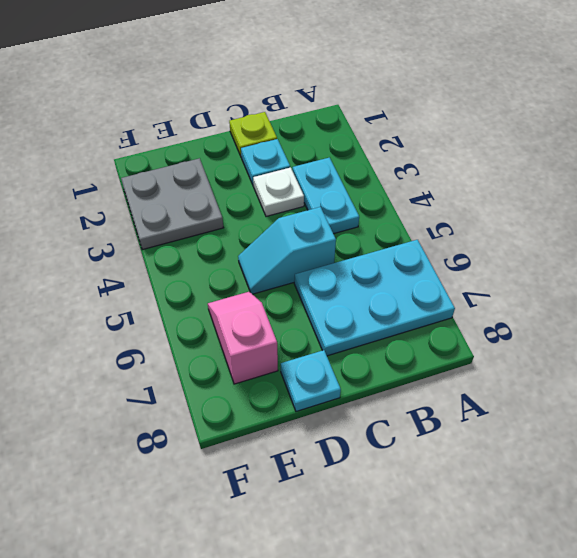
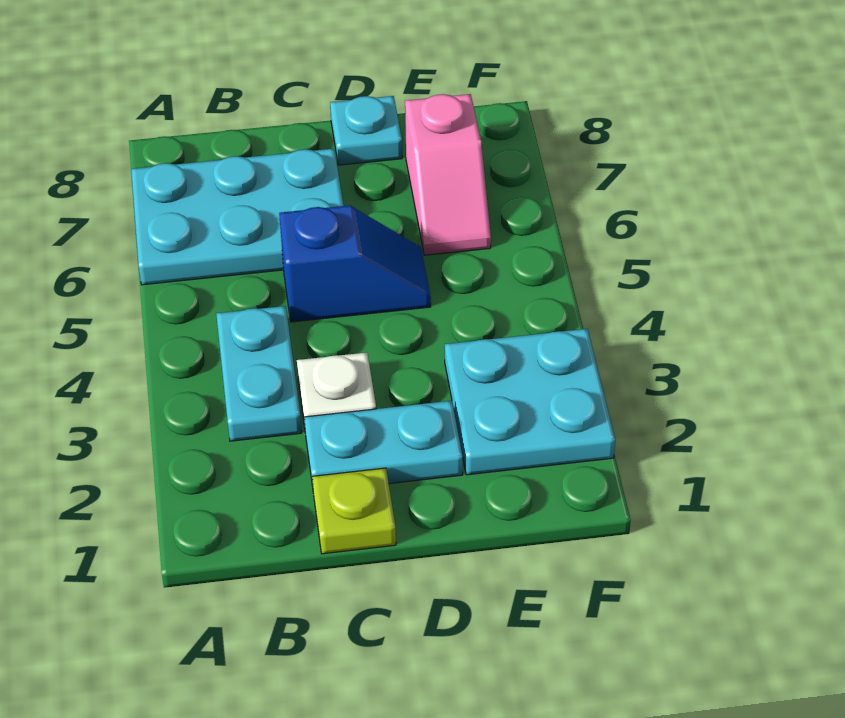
cyan plate C2 level 1 -> cyan plate C2:D2 level 1
cyan slope C5:D5 level 1 top C -> blue slope C5:D5 level 1 top C
grey plate E2:F3 level 1 -> cyan plate E2:F3 level 1

